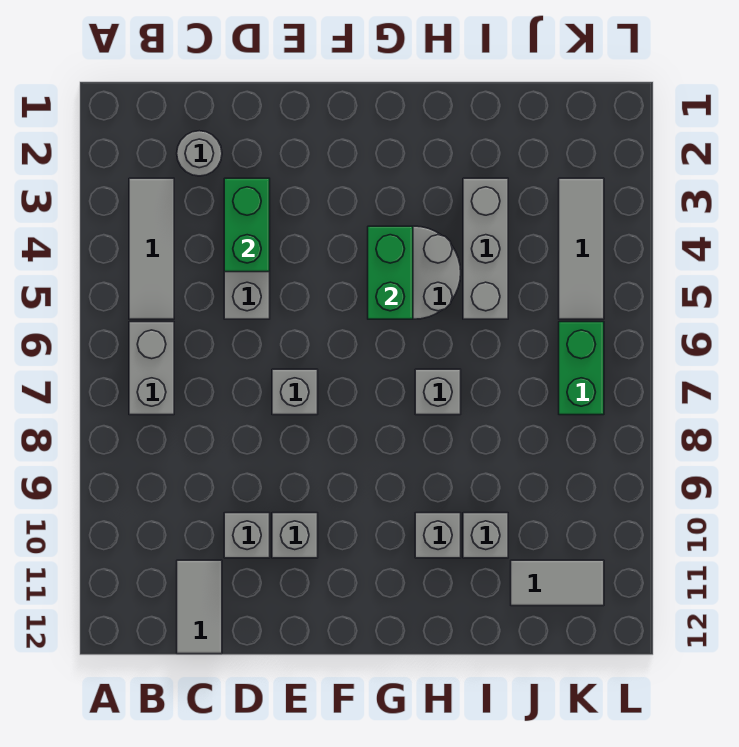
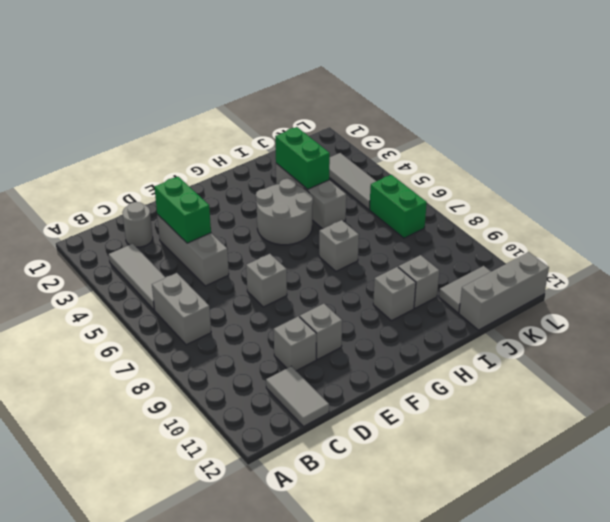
green brick G4:G5 level 2 -> green brick I3:I4 level 2
none -> grey brick J12:L12 level 1

